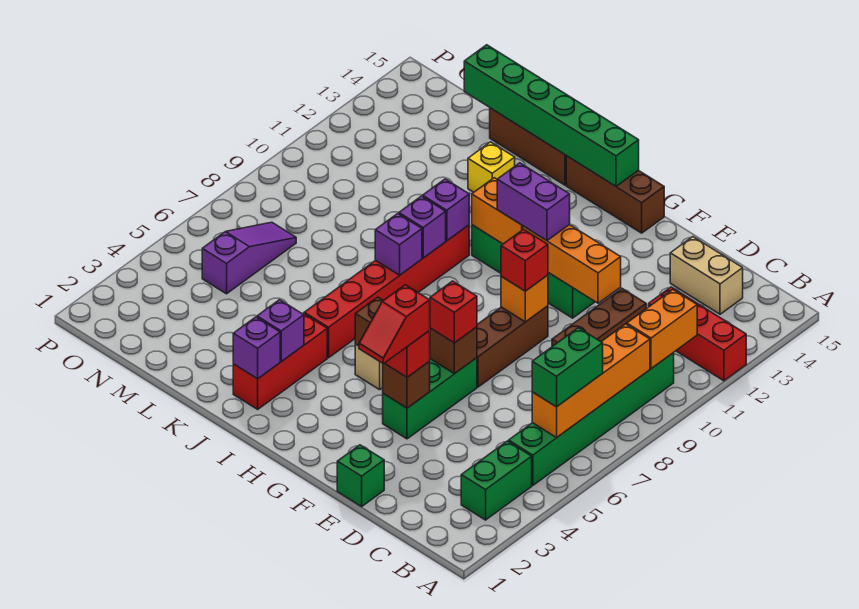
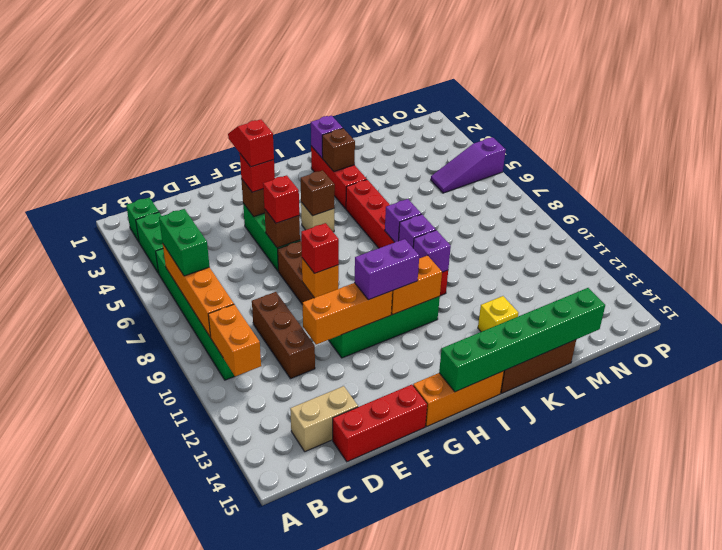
red brick A12:C12 level 1 -> red brick D15:F15 level 1
green brick E1 level 1 -> green brick B2 level 1
brown brick G15:I15 level 1 -> orange brick G15:I15 level 1
purple brick J3 level 2 -> brown brick J3 level 2
purple slope N5:N7 level 1 top 5 -> purple slope N5:P5 level 1 top P

